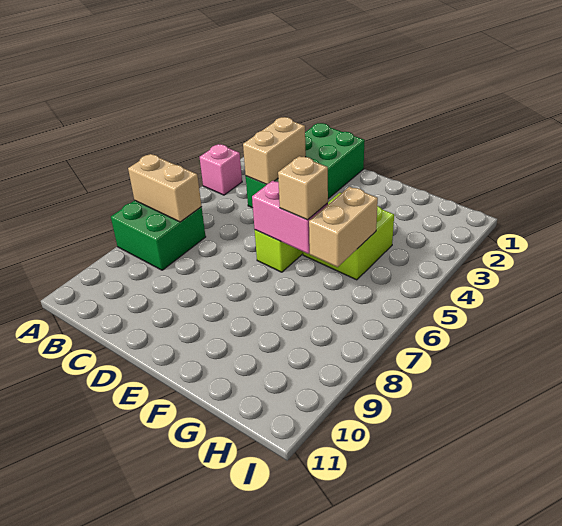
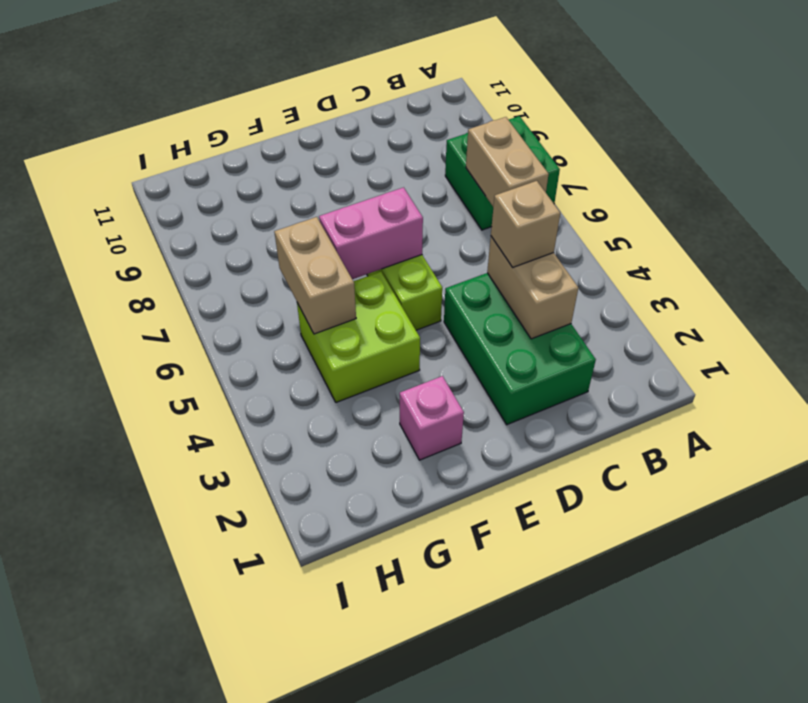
pink brick A4 level 1 -> pink brick F2 level 1
tan brick A7:B7 level 2 -> tan brick B6:B7 level 2
green brick C1:D4 level 1 -> green brick C2:D4 level 1
tan brick F6 level 3 -> tan brick C4 level 3

